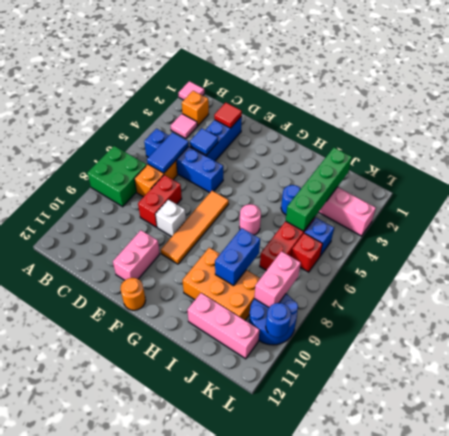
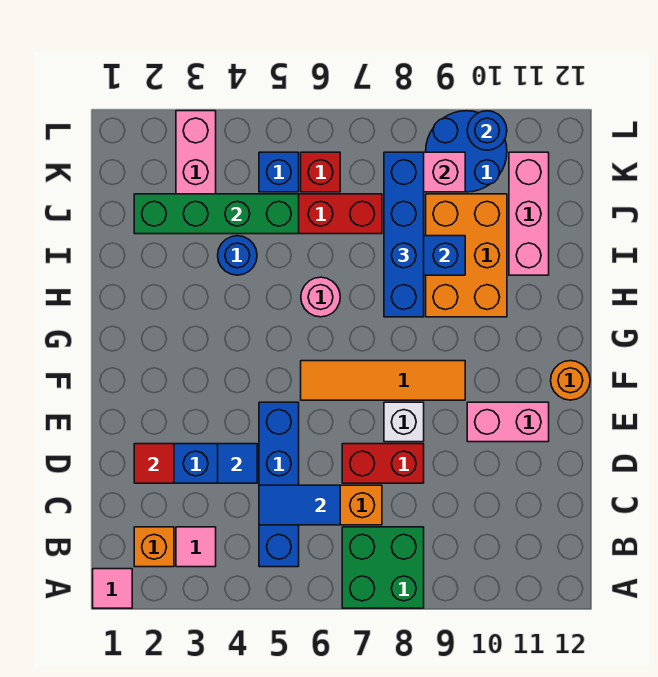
none -> blue brick H8:K8 level 3

